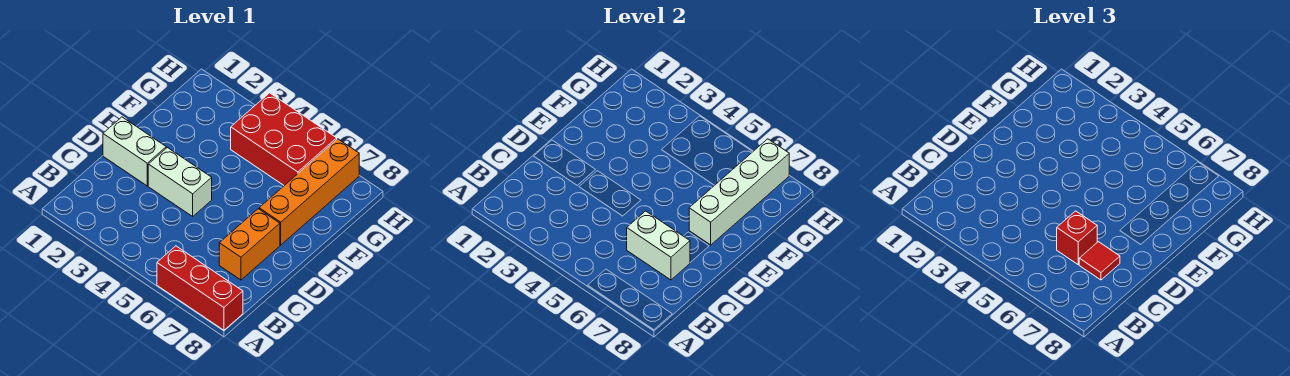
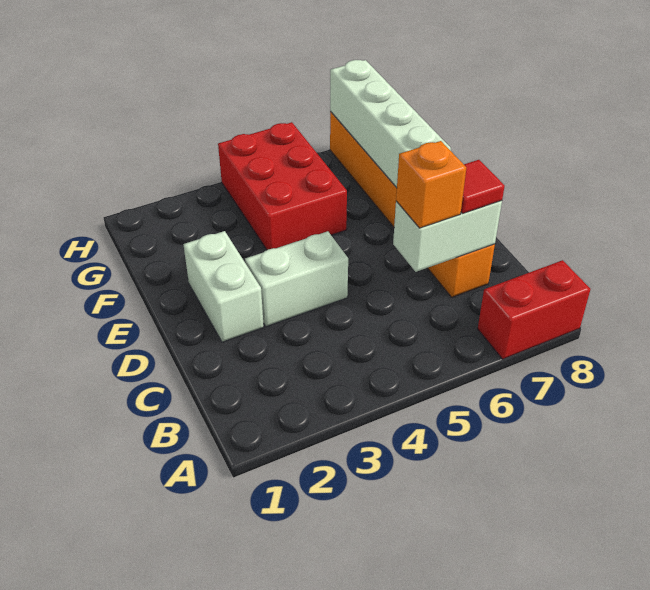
red brick A6:A8 level 1 -> red brick A7:A8 level 1
red brick C6 level 3 -> orange brick C6 level 3
white brick D1:D2 level 1 -> white brick D2:E2 level 1
red brick G4:H6 level 1 -> red brick F4:H5 level 1

